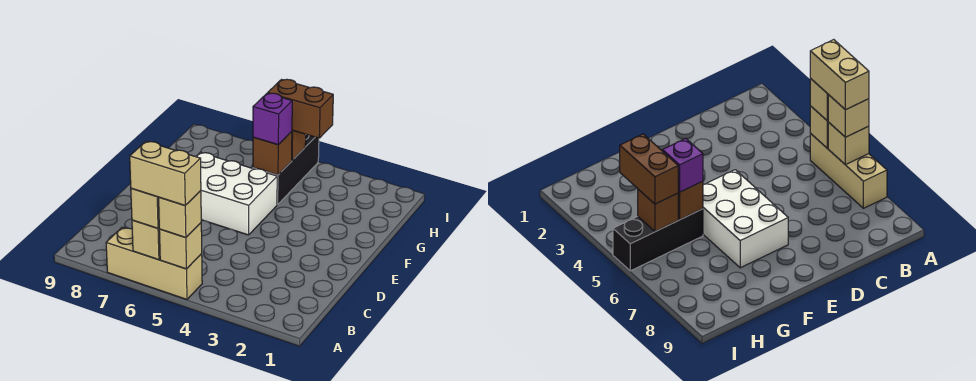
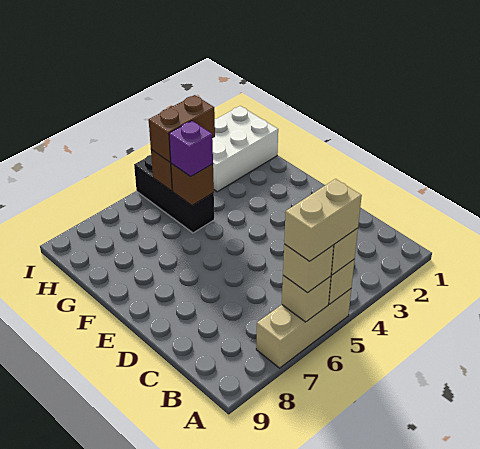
white brick E5:F7 level 1 -> white brick H1:I3 level 1

